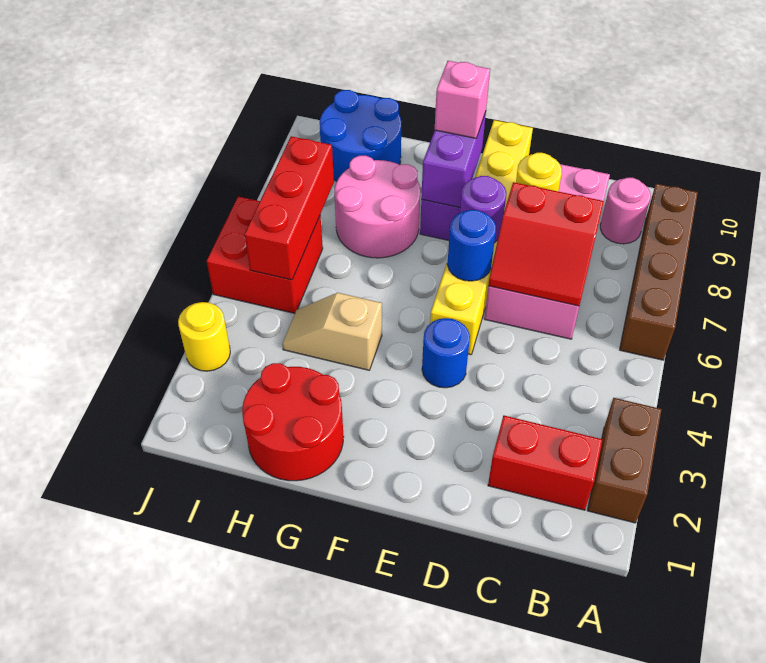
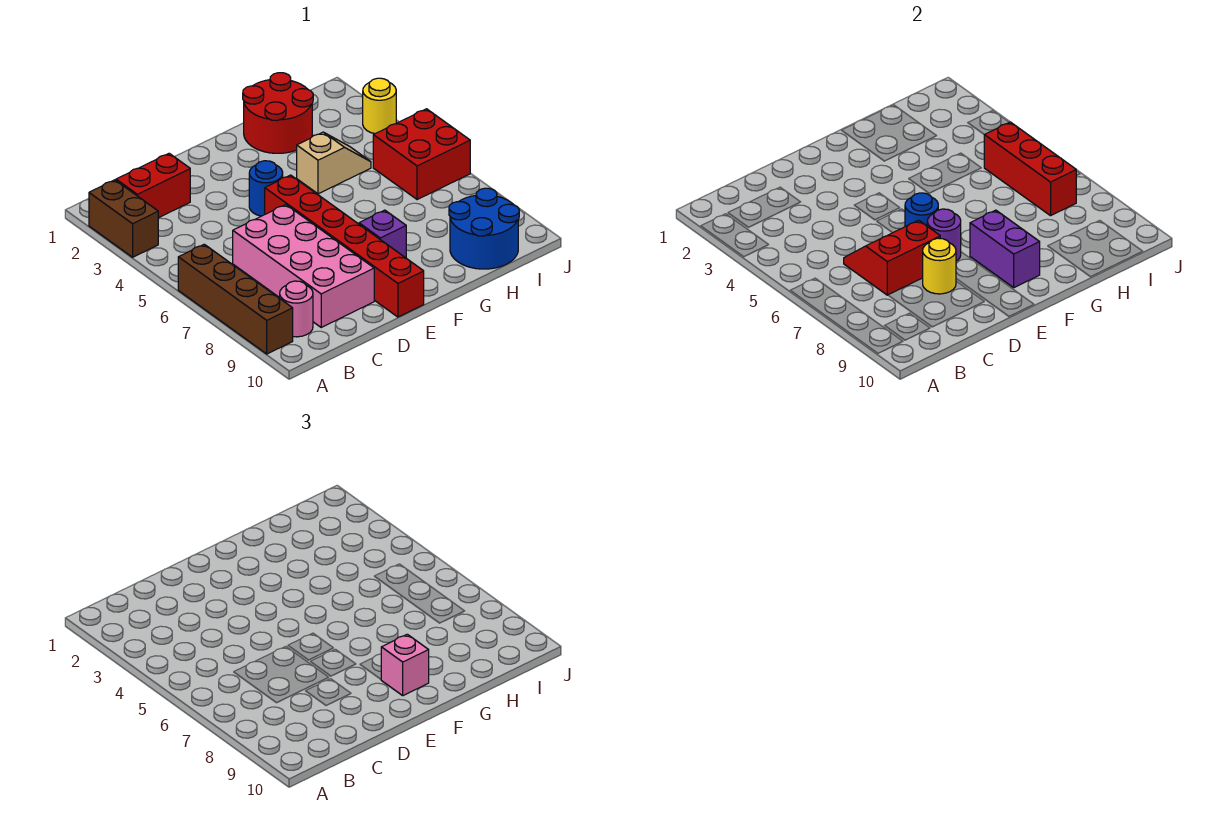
yellow brick E5:E10 level 1 -> red brick E5:E10 level 1
pink round brick G7:H8 level 1 -> none

